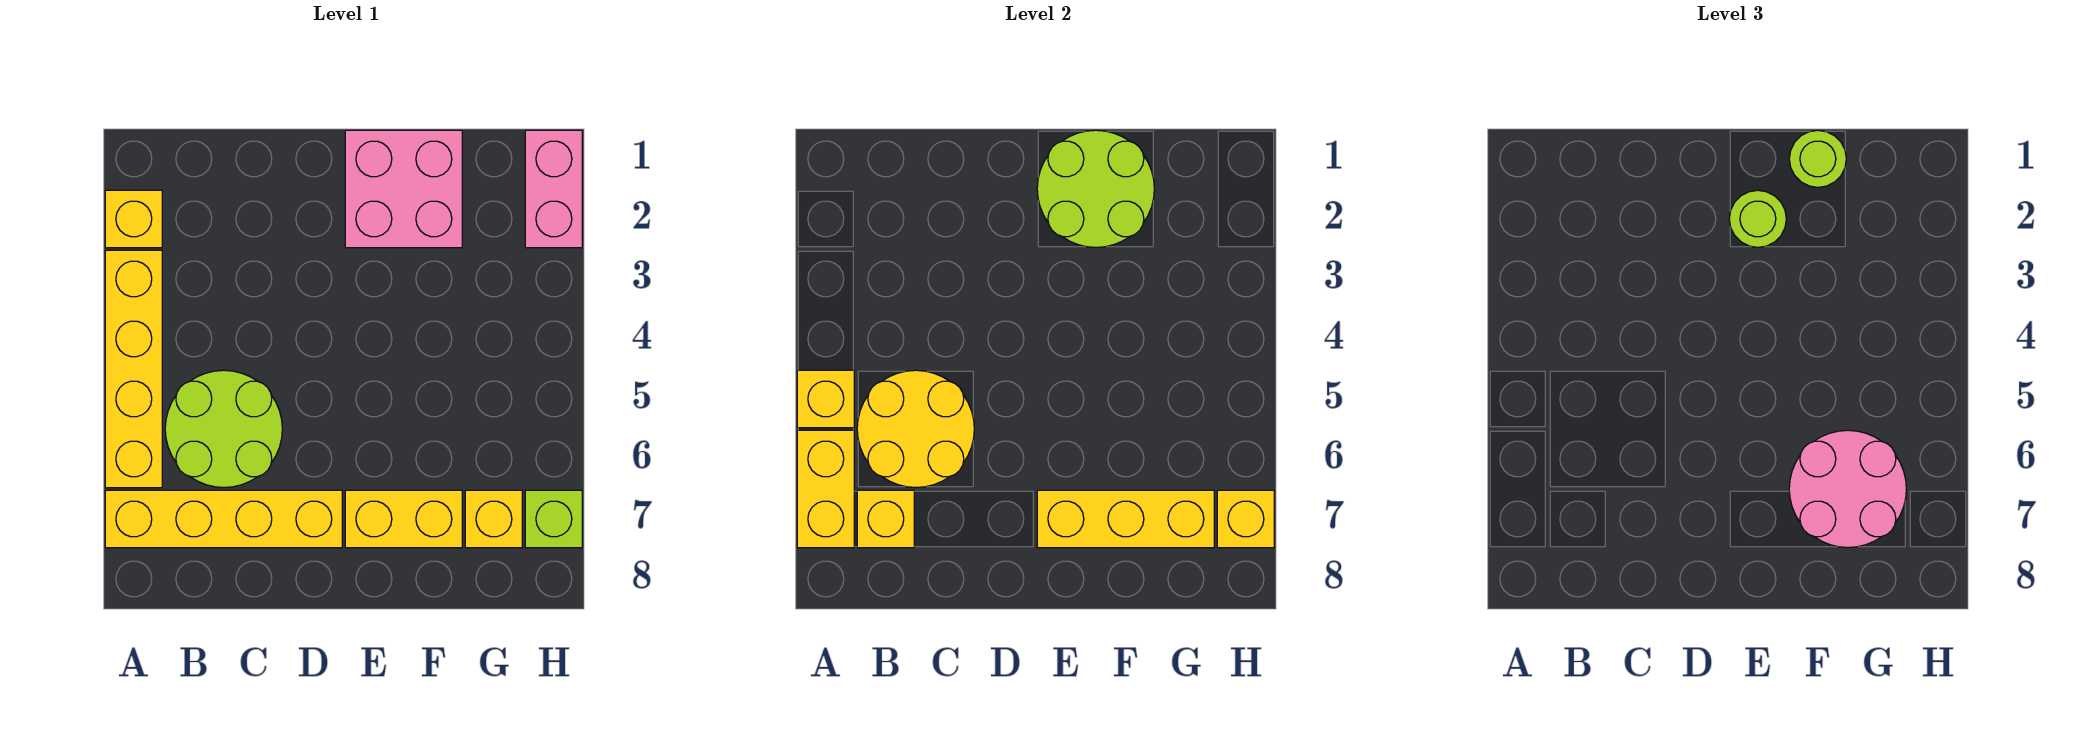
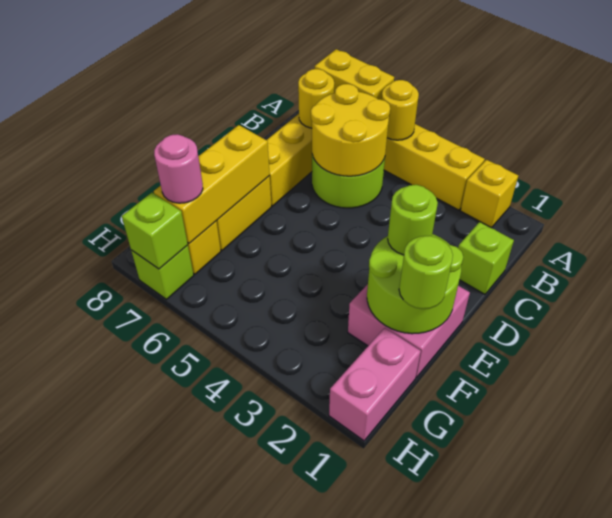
yellow brick A5 level 2 -> yellow round brick A5 level 2
yellow brick B7 level 2 -> yellow round brick B7 level 2
none -> lime brick C1 level 1
pink round brick F6:G7 level 3 -> pink round brick G7 level 3
pink brick H1:H2 level 1 -> pink brick G1:H1 level 1
yellow brick H7 level 2 -> lime brick H7 level 2

